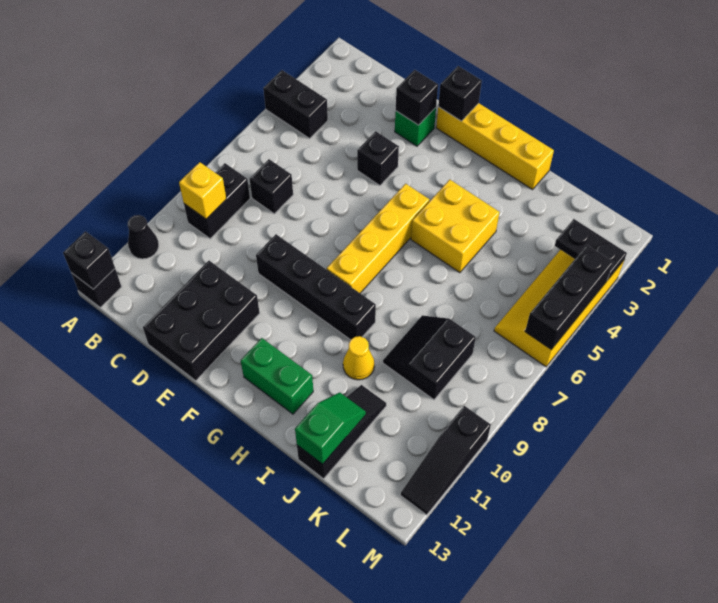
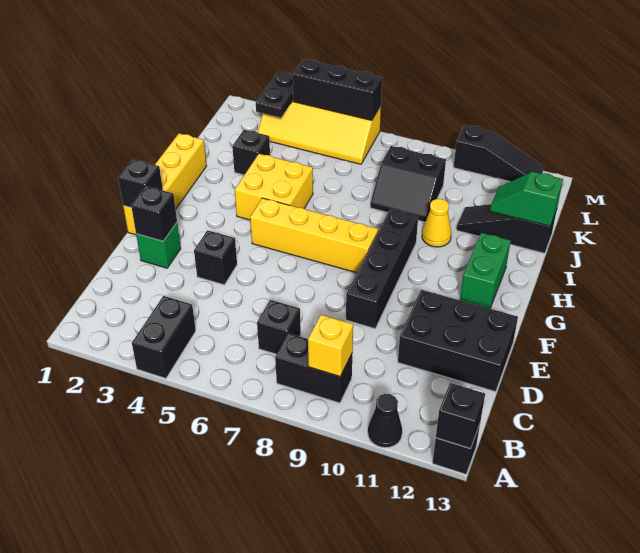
none -> black brick J3 level 1

